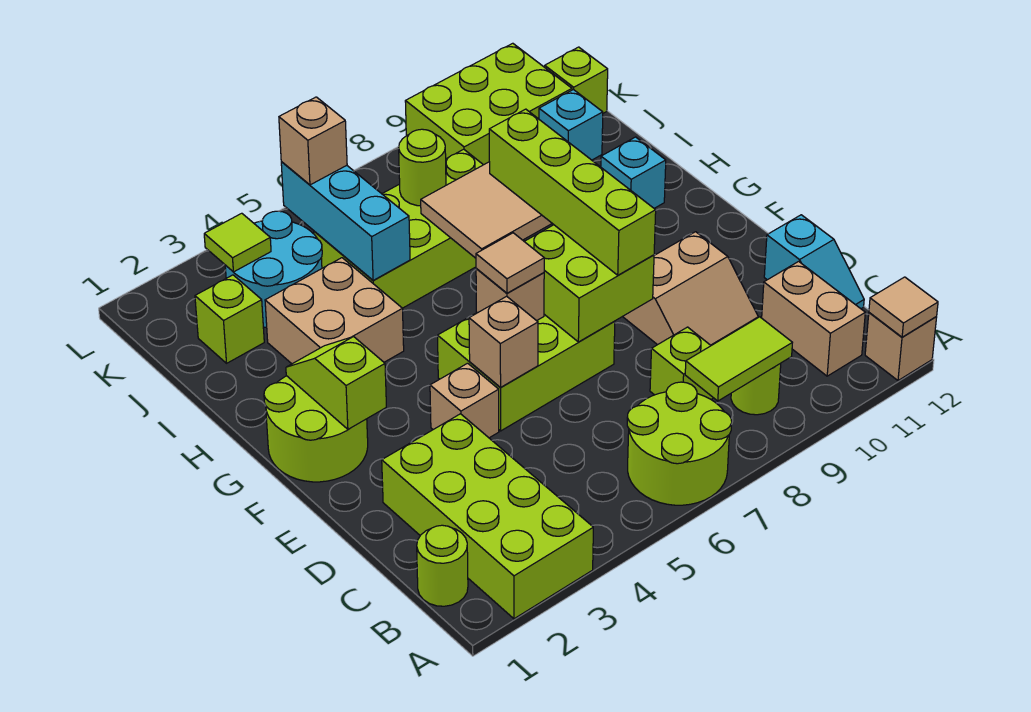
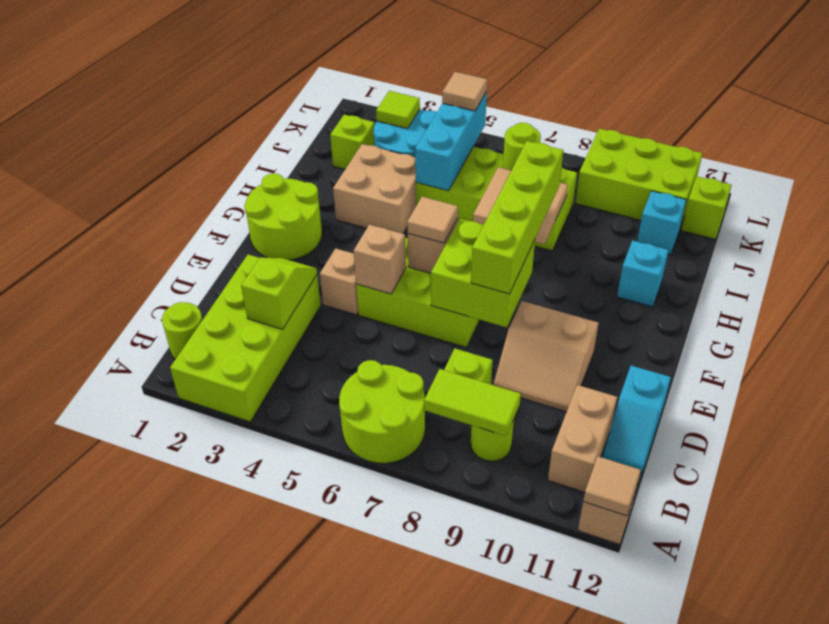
lime slope F2:G2 level 2 top F -> lime slope C3:D3 level 2 top C
tan brick K5 level 3 -> tan tile K5 level 3

